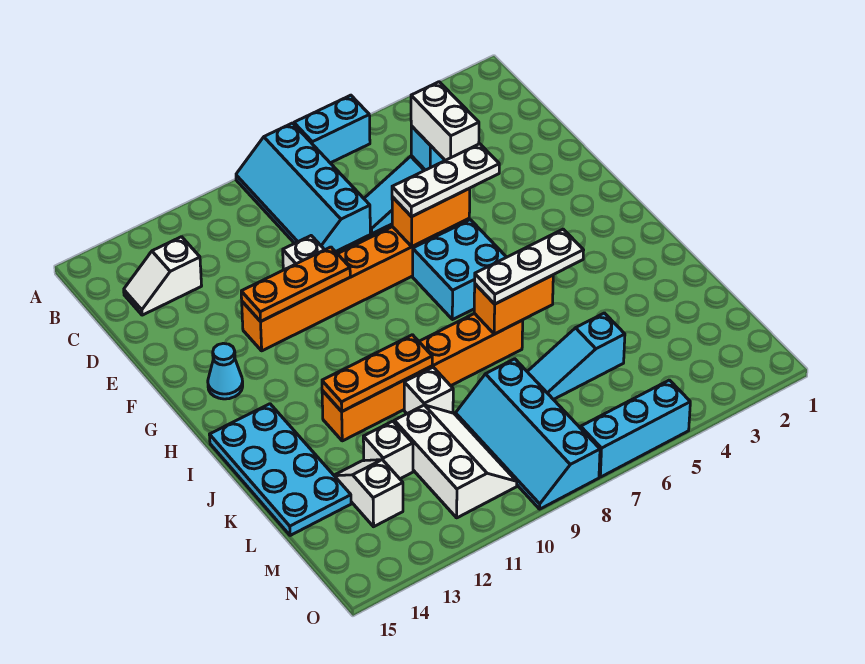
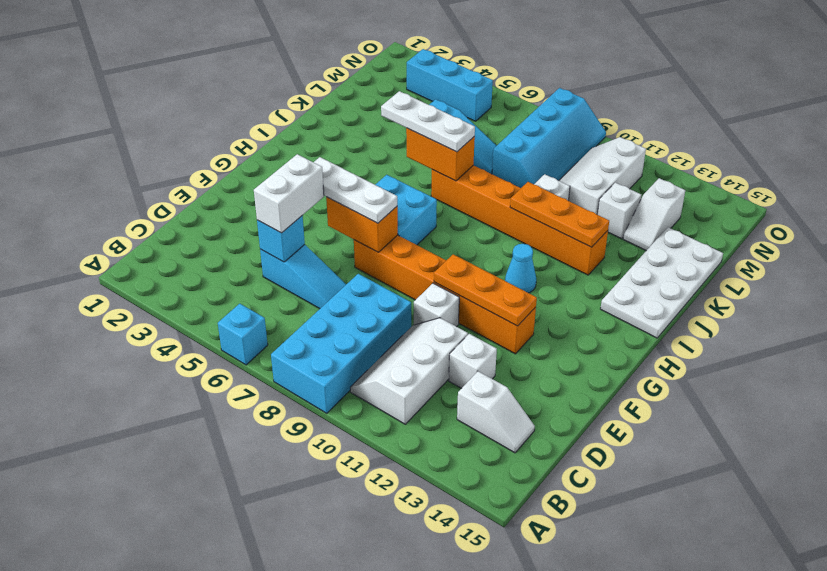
cyan brick A6:A7 level 1 -> cyan brick A6 level 1
cyan slope A8:D9 level 1 top 8 -> cyan brick A8:D9 level 1
none -> white slope B10:D11 level 1 top 11
none -> white brick D12 level 1
cyan cone G14 level 1 -> cyan cone H11 level 1
cyan plate I14:L15 level 1 -> white plate I14:L15 level 1
cyan brick O5:O7 level 1 -> cyan brick N3:N5 level 1

